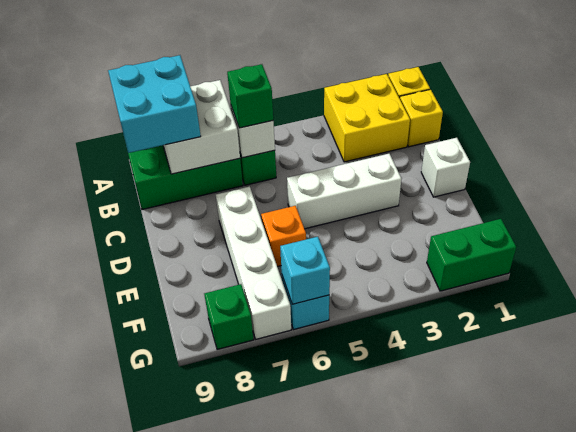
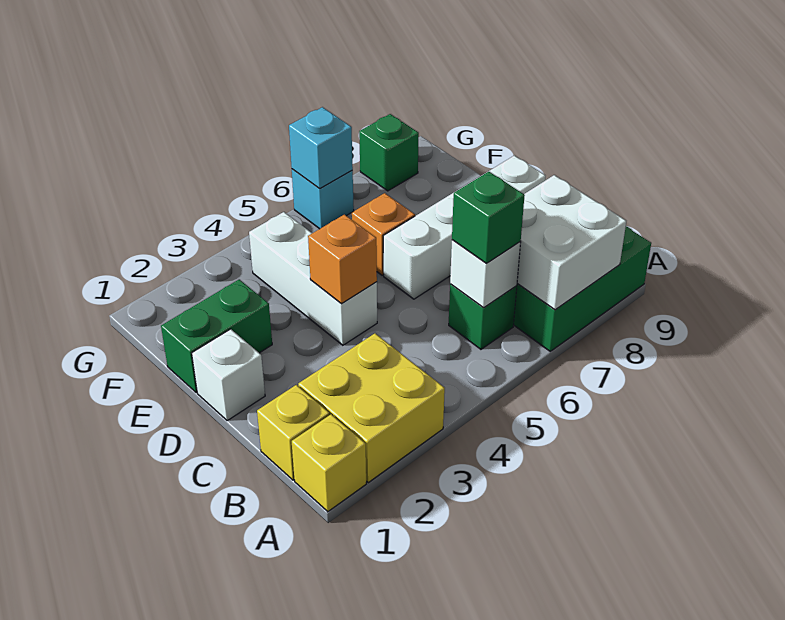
cyan brick A8:B9 level 3 -> none
white brick D3:D5 level 1 -> white brick D4:F4 level 1
none -> orange brick D4 level 2
white brick D7:G7 level 1 -> white brick D6:D9 level 1
green brick G1:G2 level 1 -> green brick E1:E2 level 1

